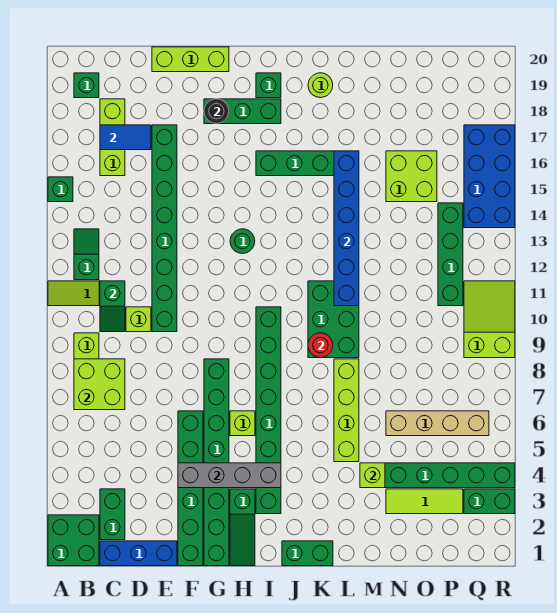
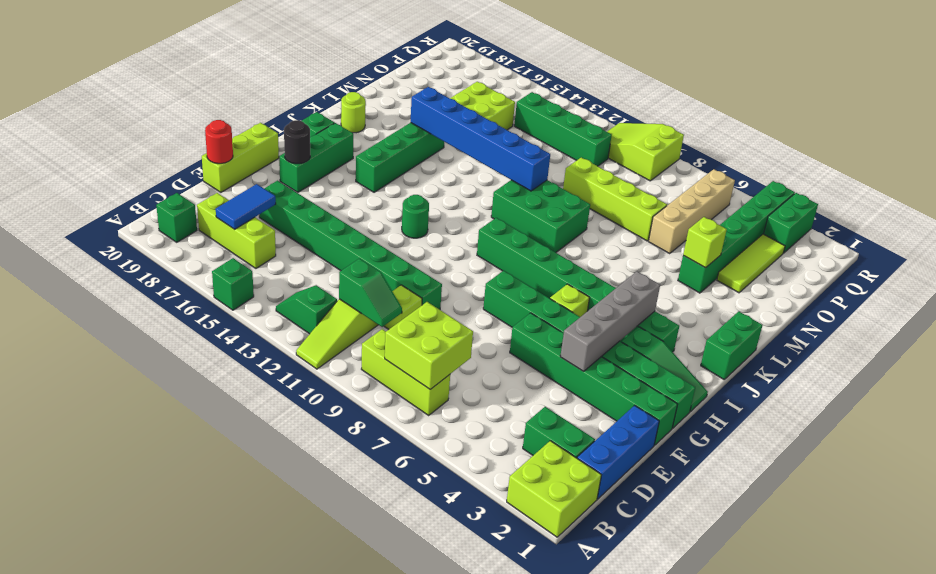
green brick A1:B2 level 1 -> lime brick A1:B2 level 1
red round brick K9 level 2 -> red round brick E20 level 2
lime brick L5:L8 level 1 -> lime brick N7:N10 level 1
blue brick Q14:R17 level 1 -> none

